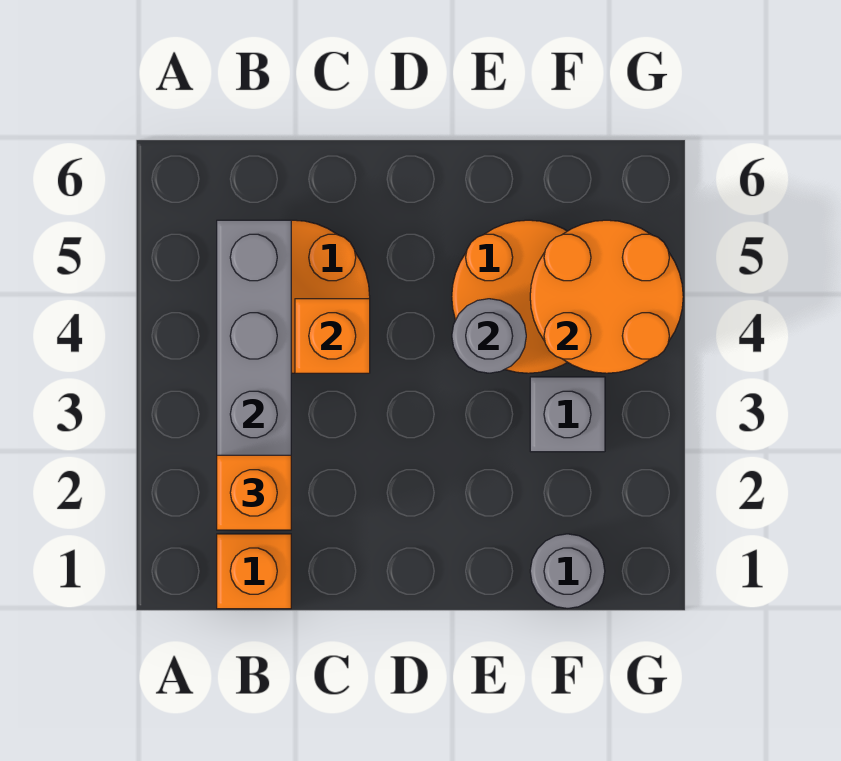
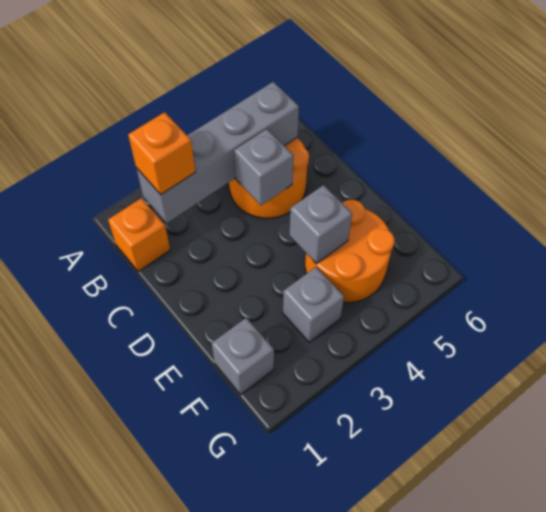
orange brick C4 level 2 -> grey brick C4 level 2
grey round brick E4 level 2 -> grey brick E4 level 2
grey round brick F1 level 1 -> grey brick F1 level 1
orange round brick F4:G5 level 2 -> none

